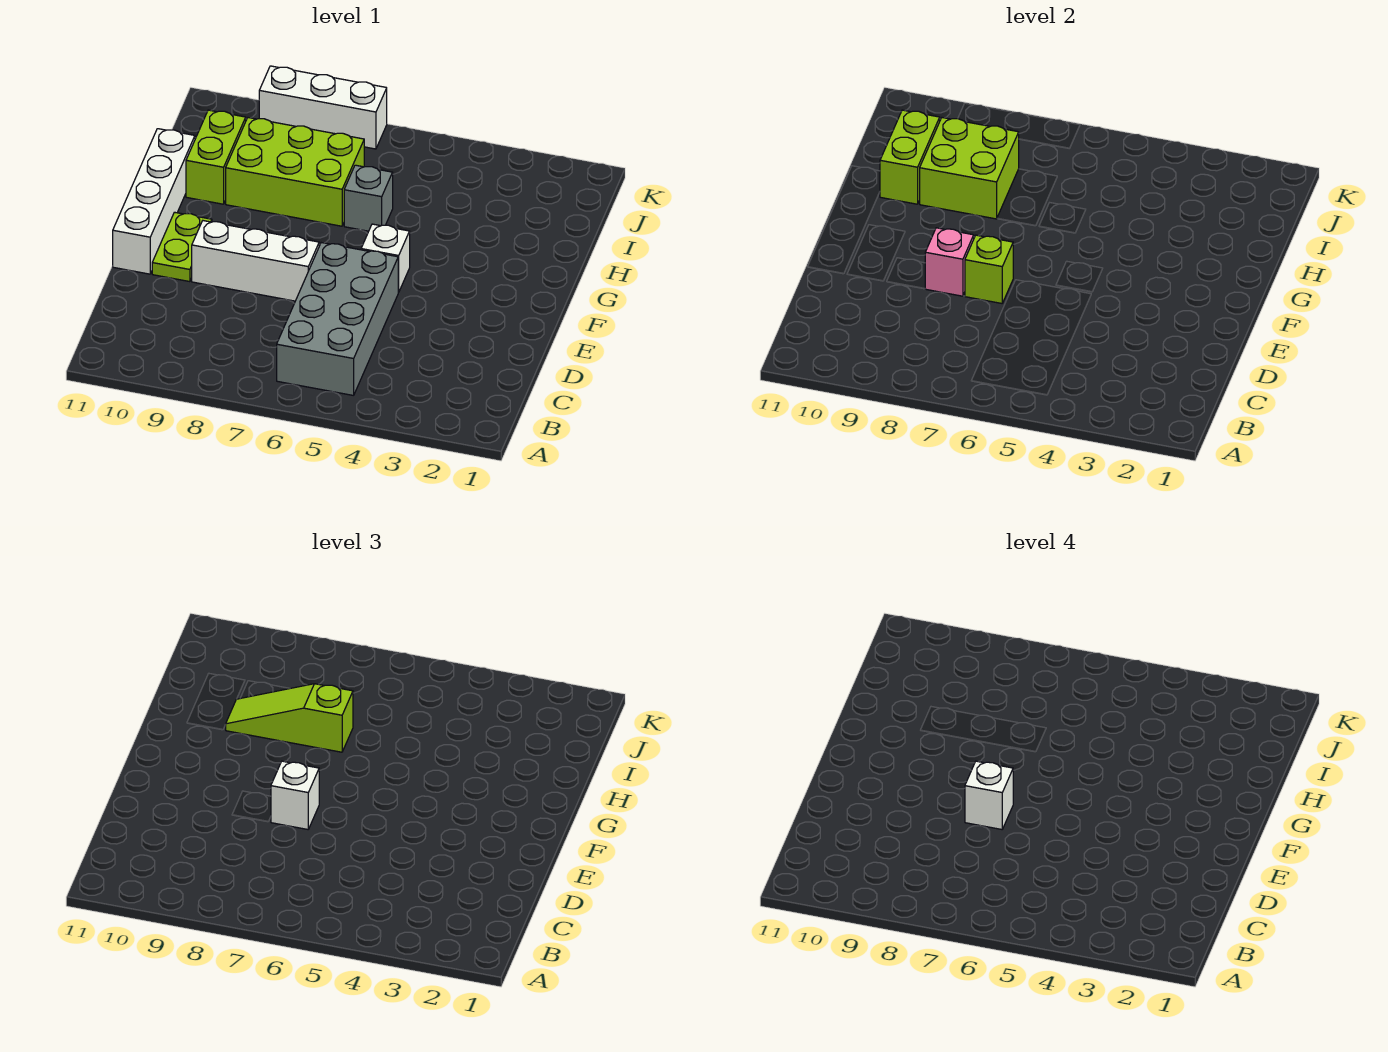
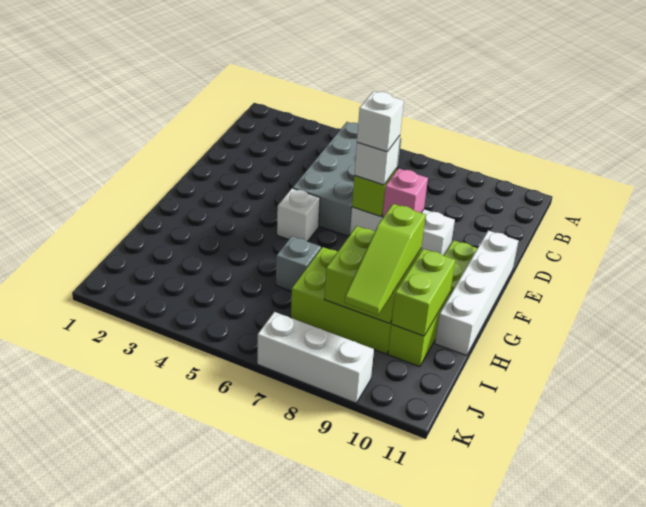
lime slope H7:H9 level 3 top 7 -> lime slope H9:J9 level 3 top H

